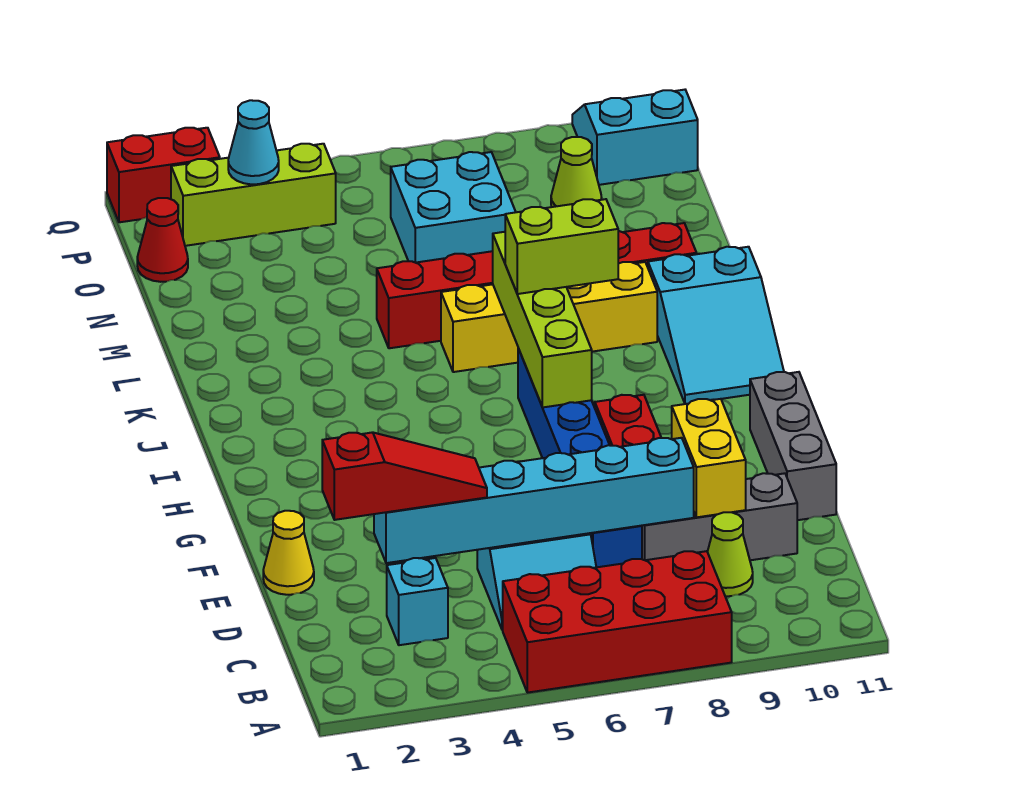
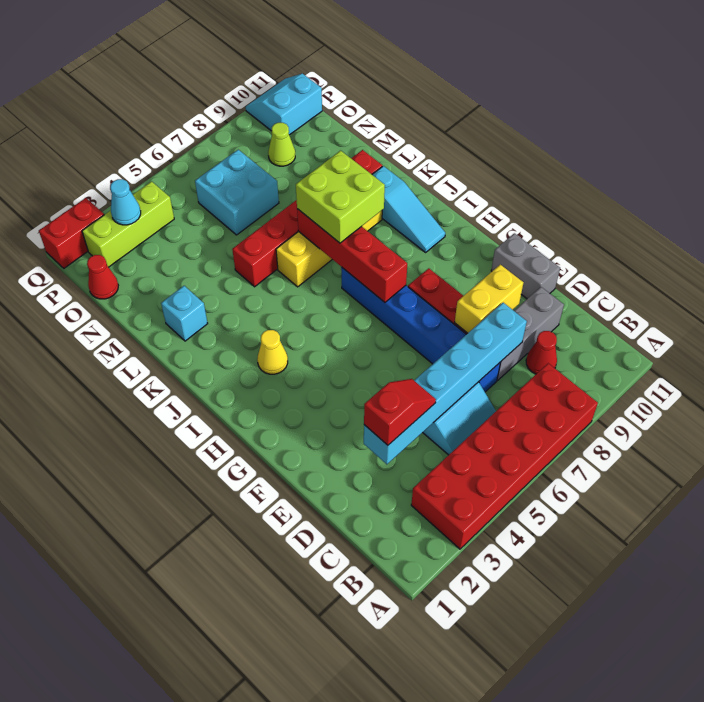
red brick A5:B8 level 1 -> red brick A3:B8 level 1
cyan brick C3 level 1 -> cyan brick L2 level 1
lime cone C9 level 1 -> red cone C9 level 1
red slope D2:D4 level 3 top 2 -> red slope D3:D4 level 3 top 3
yellow brick D9:E9 level 2 -> yellow brick E8:E9 level 2
yellow cone E1 level 1 -> yellow cone I3 level 1
grey brick E11:G11 level 1 -> grey brick E11:F11 level 1
lime brick H7:K7 level 2 -> red brick H7:K7 level 2
cyan slope I10:K11 level 1 top K -> cyan slope I10:K10 level 1 top K
lime brick J7:J8 level 3 -> lime brick J7:K8 level 3

